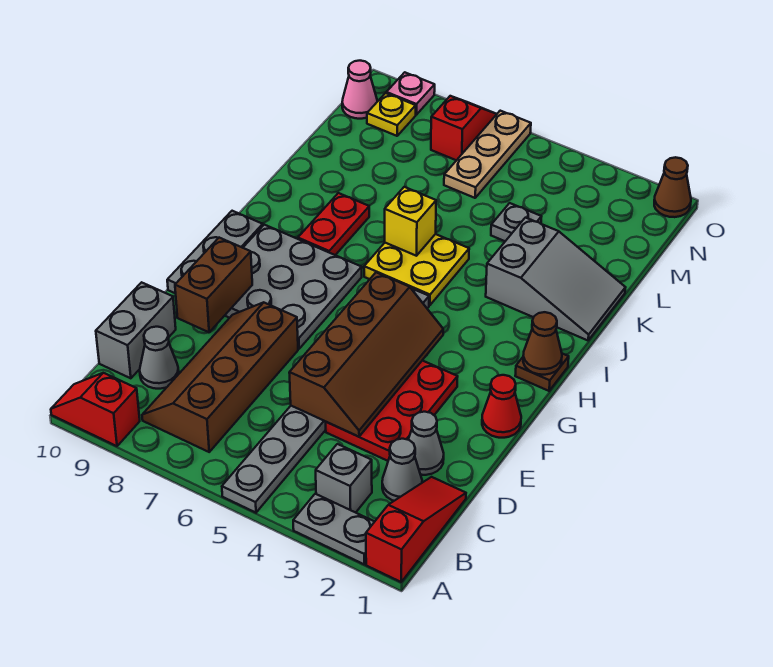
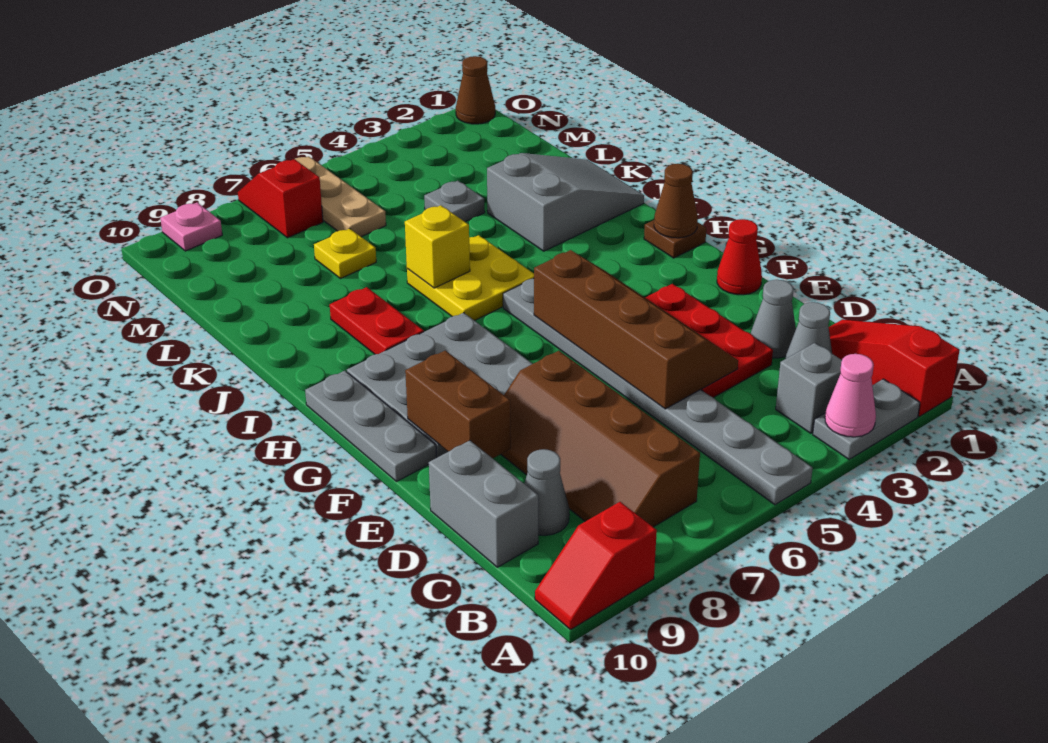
yellow plate N9 level 1 -> yellow plate L7 level 1
pink cone N10 level 1 -> pink cone A3 level 2

